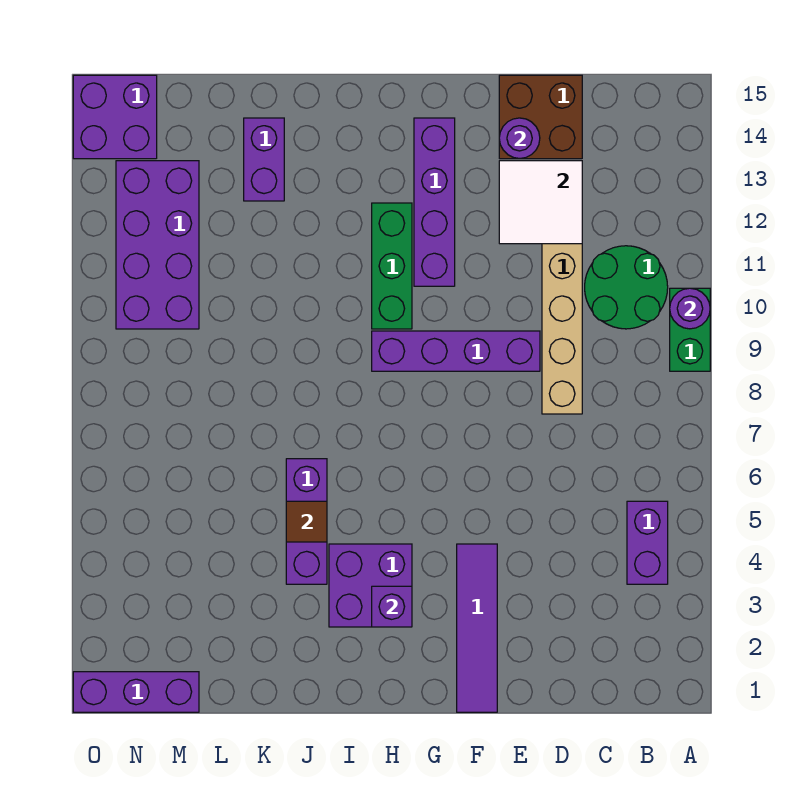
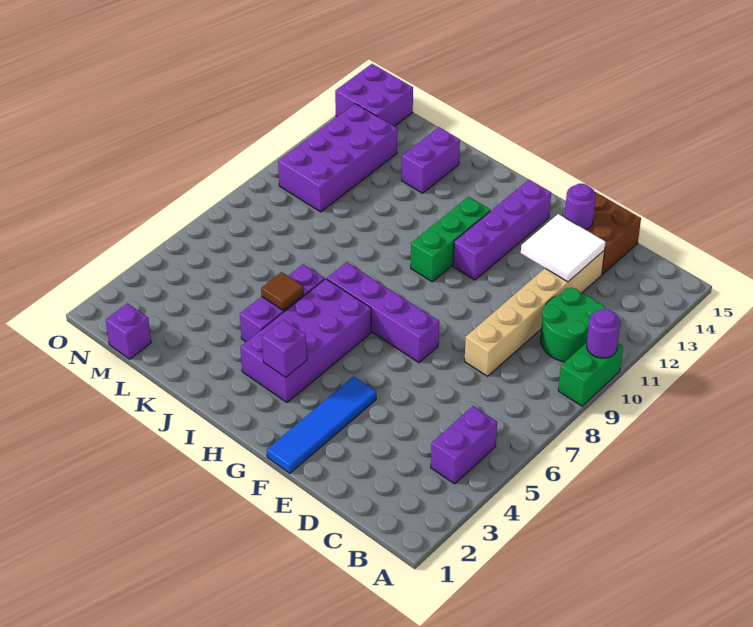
purple brick E9:H9 level 1 -> purple brick F7:I7 level 1
purple tile F1:F4 level 1 -> blue tile F1:F4 level 1
purple brick H3:I4 level 1 -> purple brick H3:I6 level 1
purple brick M1:O1 level 1 -> purple brick M1 level 1

